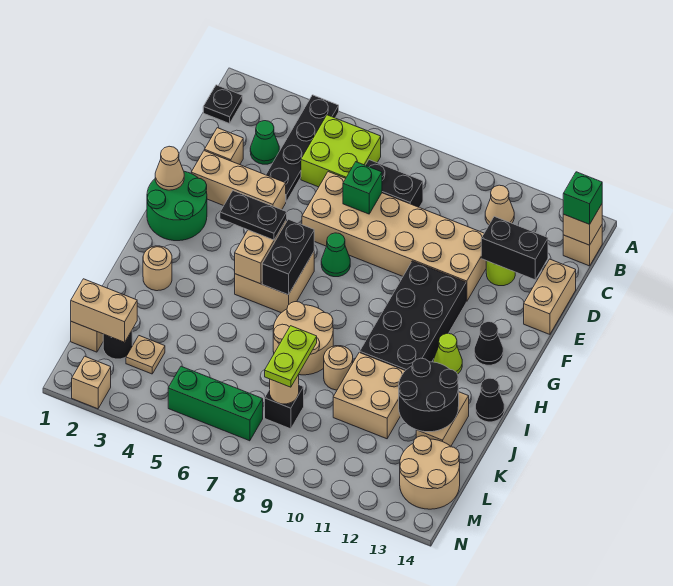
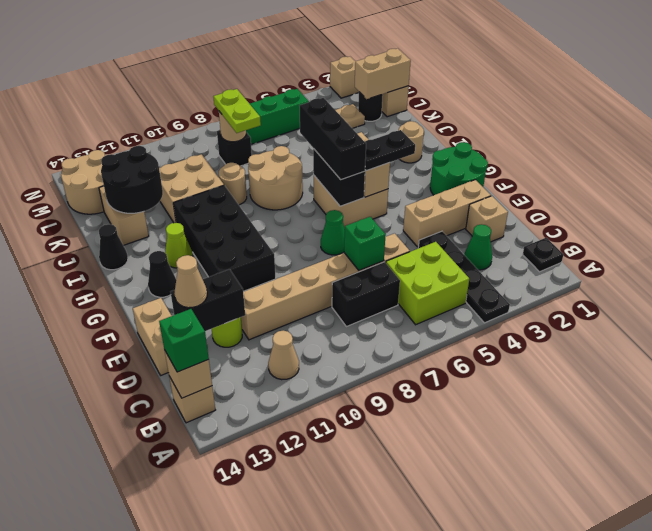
tan brick D6:E11 level 1 -> tan brick D6:D11 level 1
tan cone F1 level 2 -> tan cone D13 level 3
none -> black brick G6:I6 level 3

